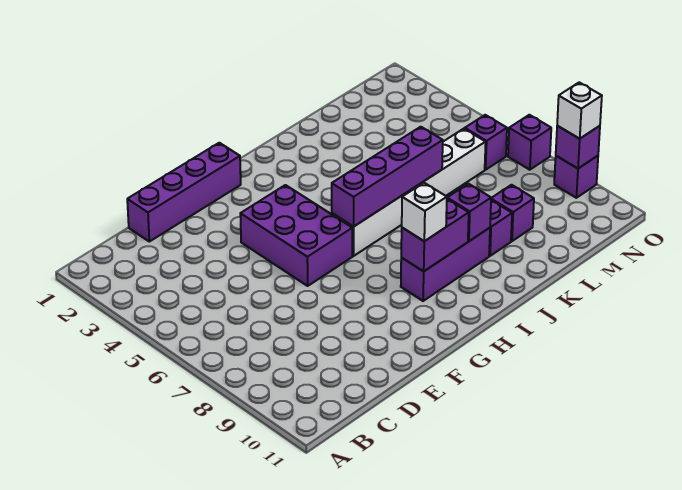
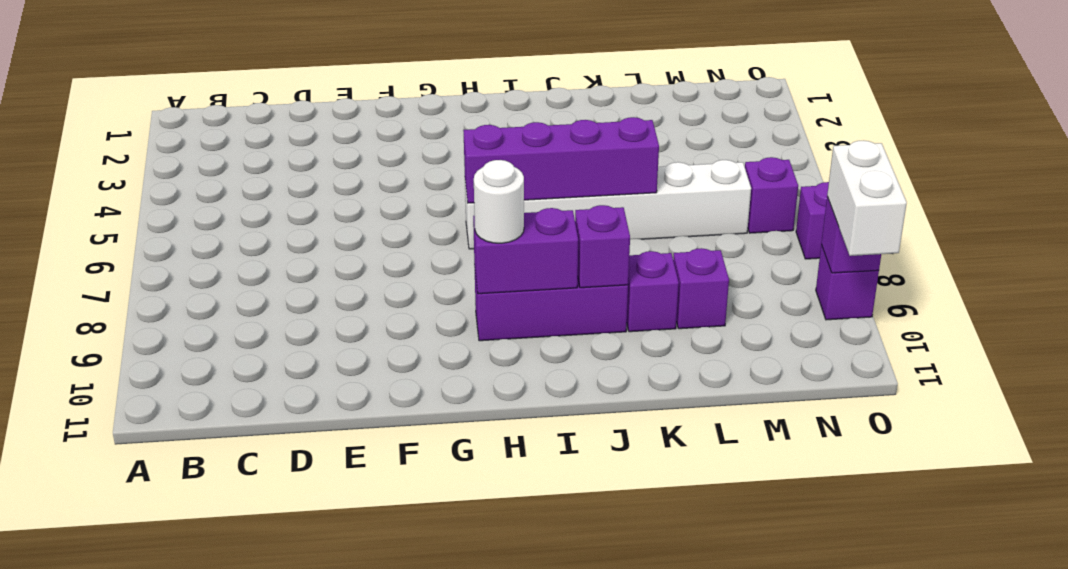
purple brick D1:G1 level 1 -> none
purple brick F4:G6 level 1 -> none
white brick H9 level 3 -> white round brick H9 level 3
white brick O9 level 3 -> white brick O9:O10 level 3

